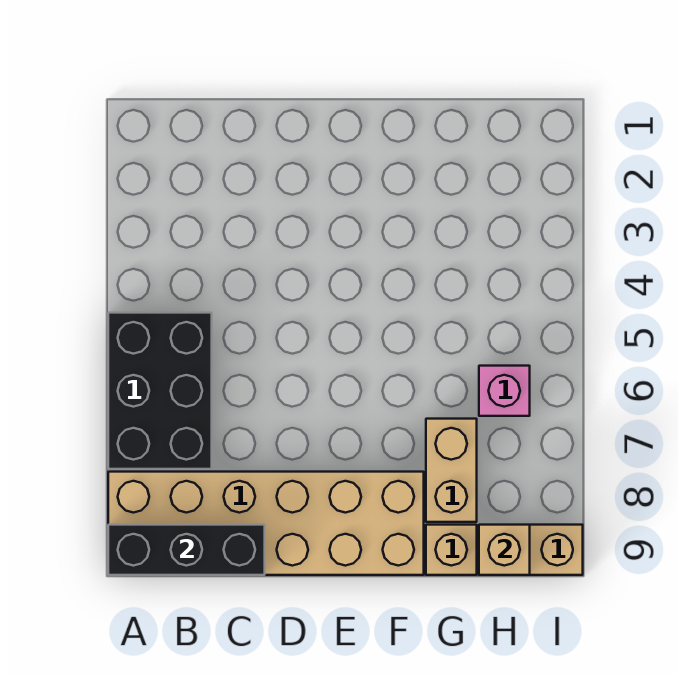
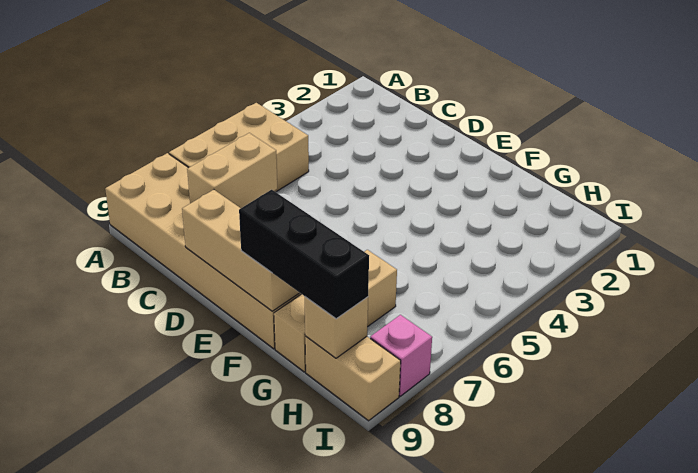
black brick A5:B7 level 1 -> tan brick A5:B7 level 1
black brick A9:C9 level 2 -> black brick F9:H9 level 3
none -> tan brick C7:C8 level 2
none -> tan brick D9:F9 level 2
pink brick H6 level 1 -> pink brick I8 level 1

